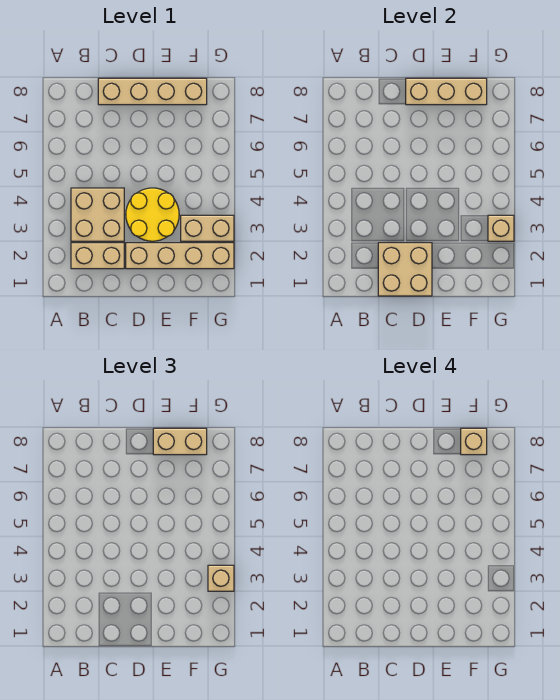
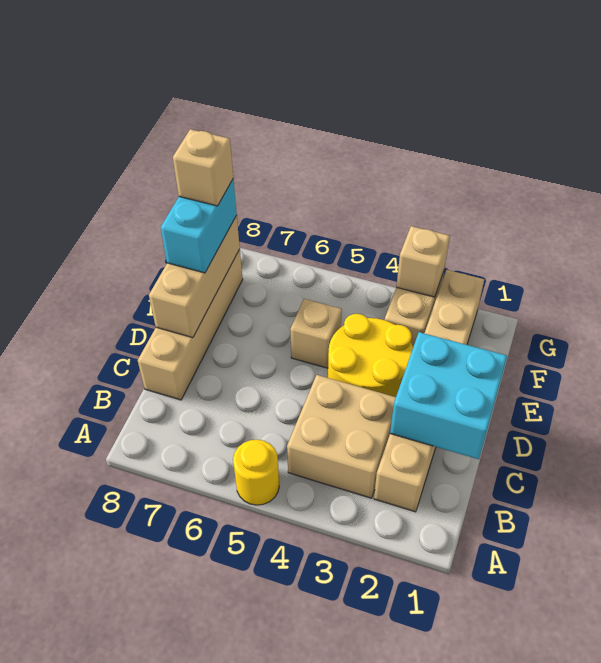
none -> yellow round brick A5 level 1
tan brick C1:D2 level 2 -> cyan brick C1:D2 level 2
tan brick E8:F8 level 3 -> cyan brick E8:F8 level 3
tan brick G3 level 3 -> tan brick E5 level 1

